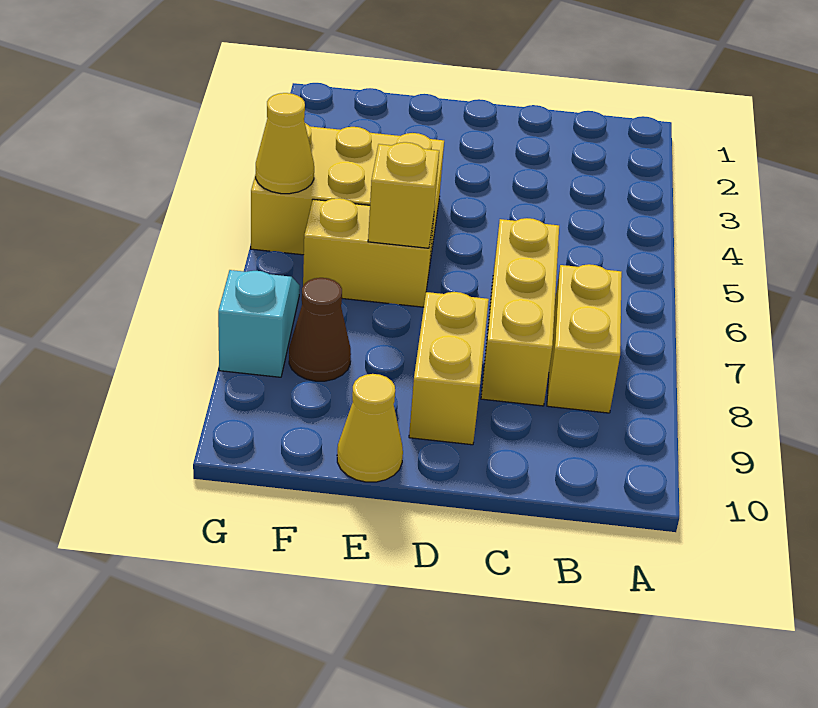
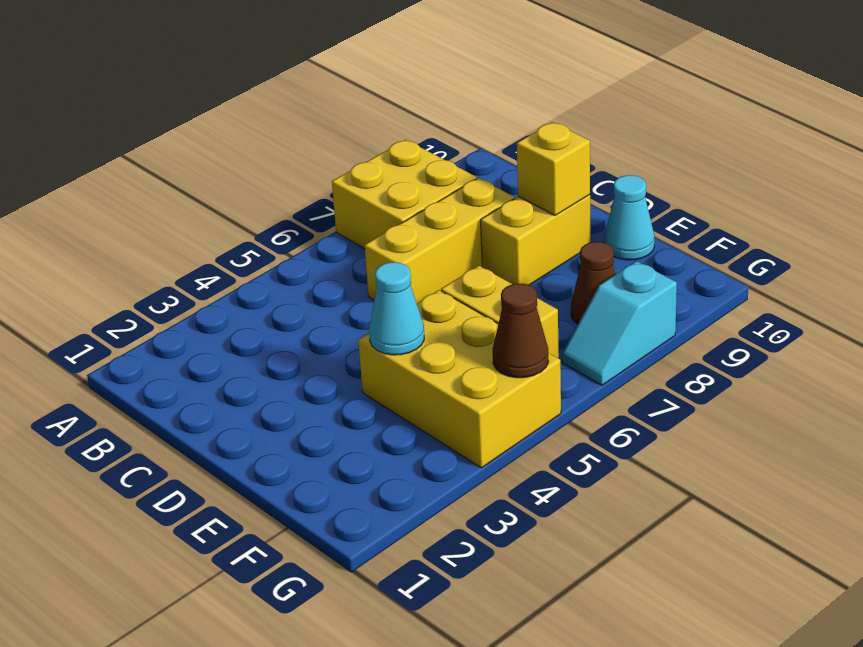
yellow brick B7:B8 level 1 -> yellow brick A7:B8 level 1
none -> cyan cone E4 level 2
yellow brick E6 level 2 -> yellow brick D9 level 2
yellow cone E10 level 1 -> cyan cone E10 level 1
yellow cone G5 level 2 -> brown cone G5 level 2

